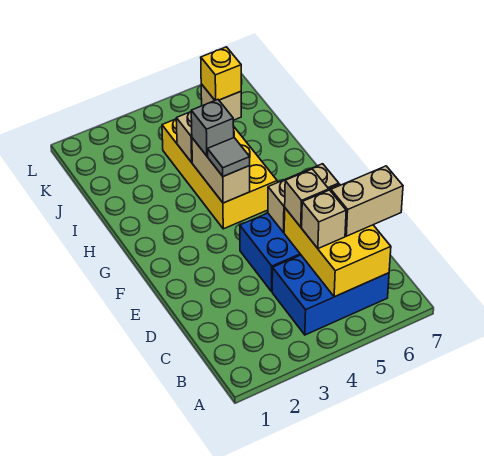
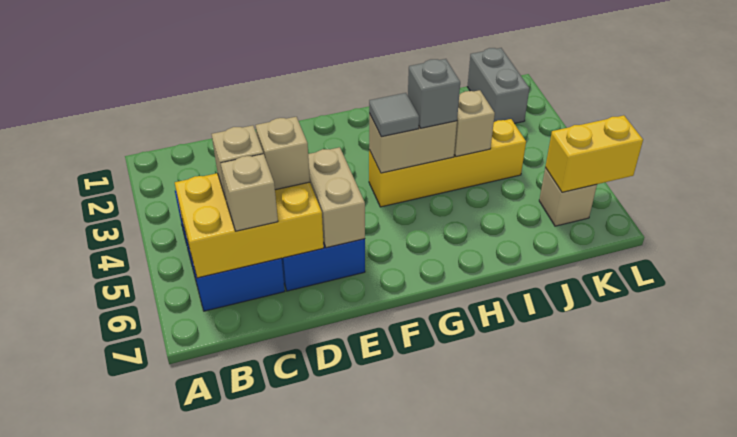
tan brick C6:C7 level 3 -> tan brick C6 level 3
yellow brick G4:J5 level 1 -> yellow brick G4:J4 level 1
none -> grey brick K1:K2 level 1
yellow brick K6 level 2 -> yellow brick K6:L6 level 2

